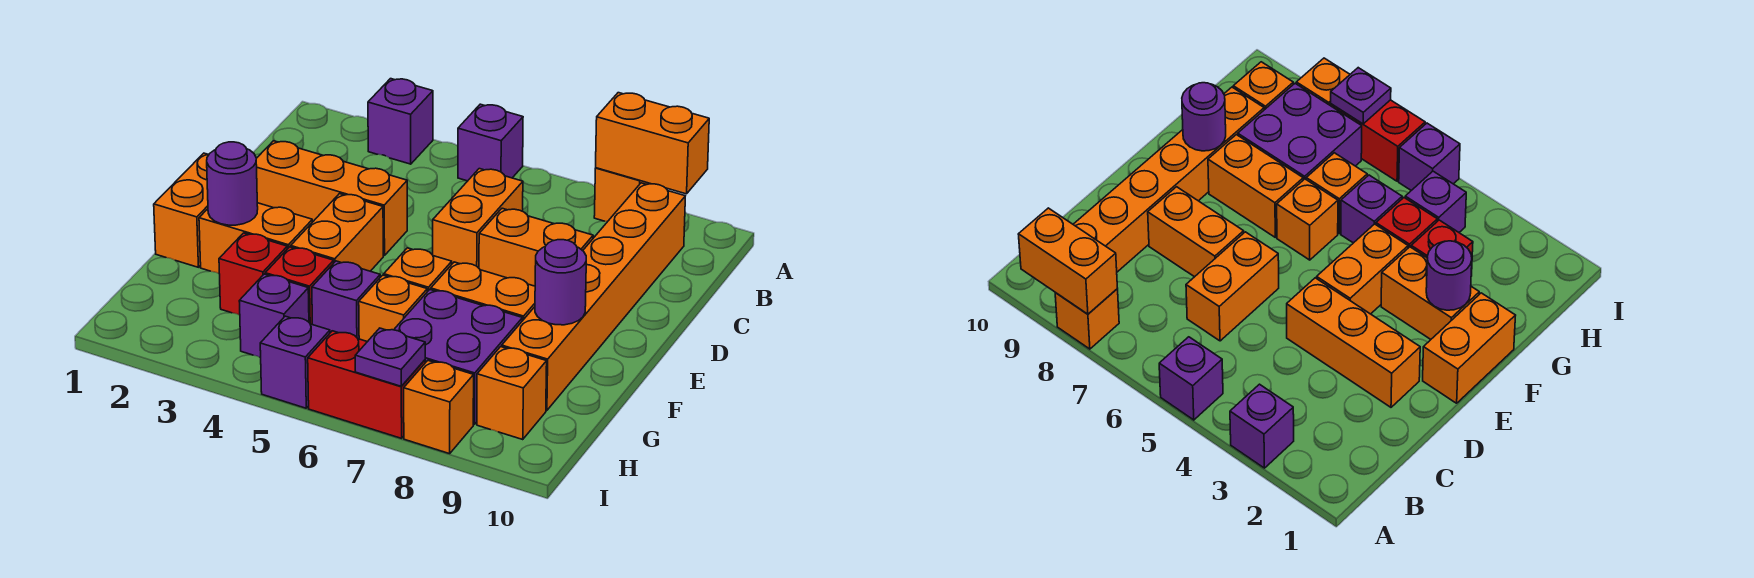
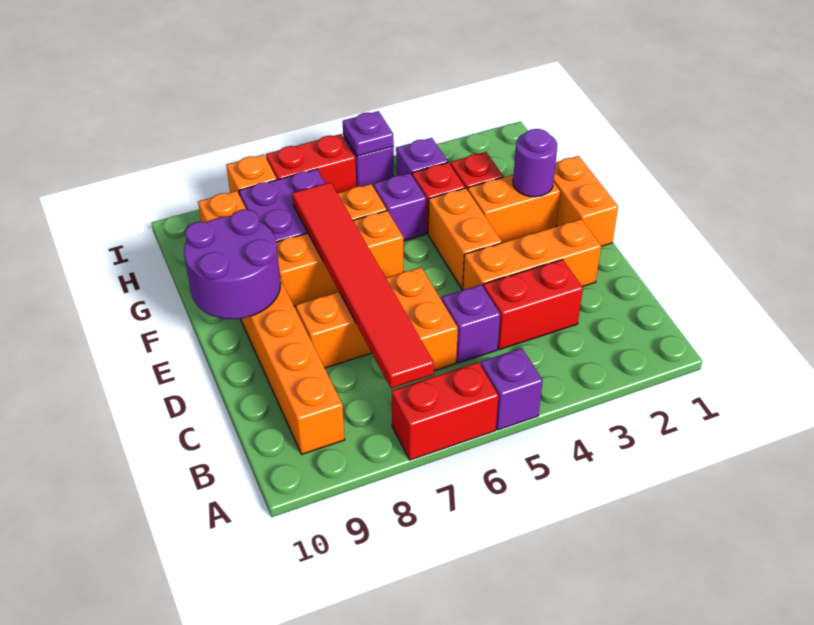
purple brick A3 level 1 -> purple brick C5 level 1
none -> red brick A6:A7 level 1
orange brick A8 level 1 -> none
orange brick A8:A9 level 2 -> none
none -> red tile B7:G7 level 2
none -> red brick C3:C4 level 1
purple round brick F9 level 2 -> purple round brick E9:F10 level 2
purple plate I7 level 2 -> purple plate I5 level 2

